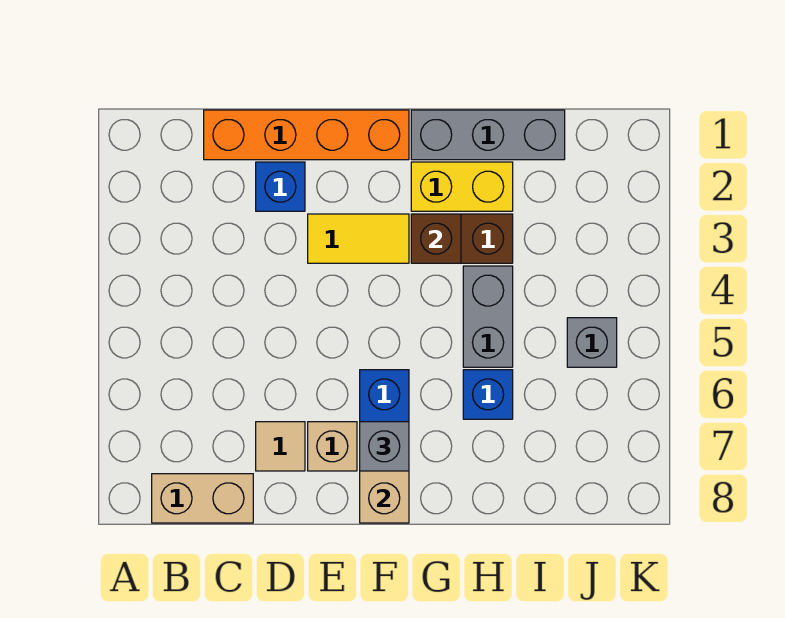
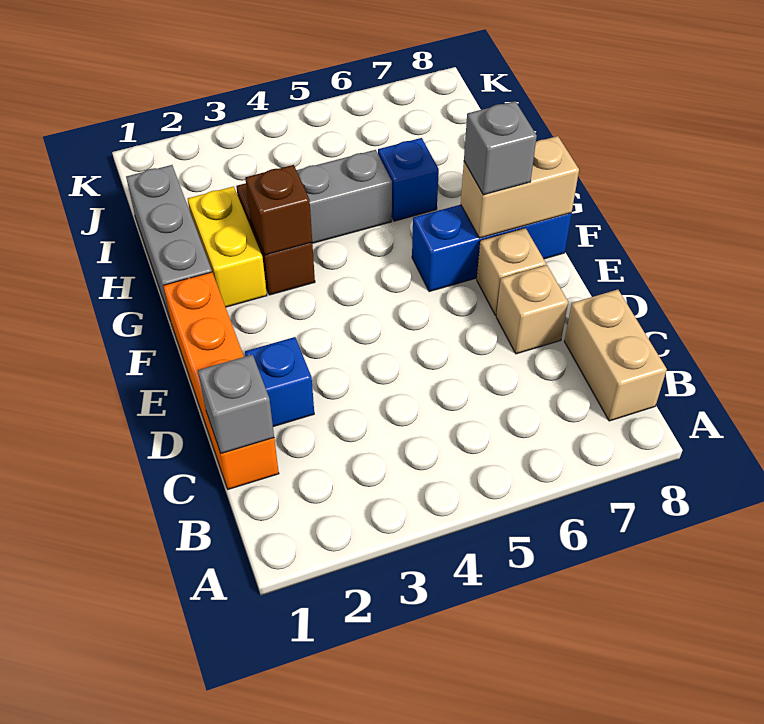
tan tile D7 level 1 -> tan brick D7 level 1
yellow tile E3:F3 level 1 -> none
grey brick J5 level 1 -> grey brick C1 level 2

